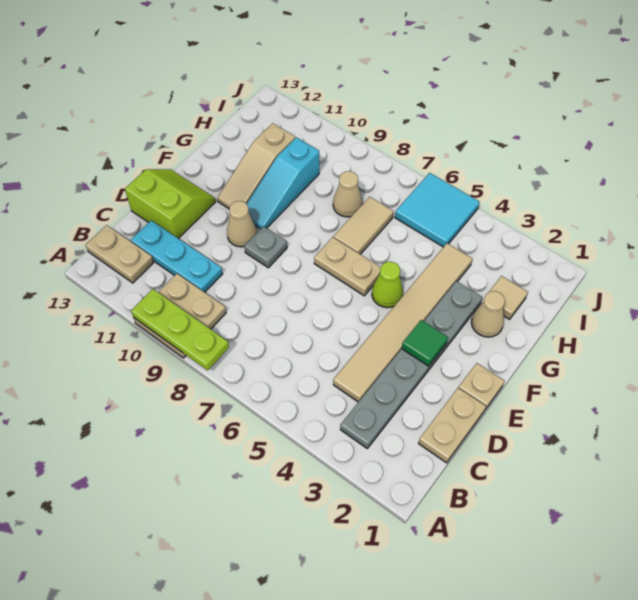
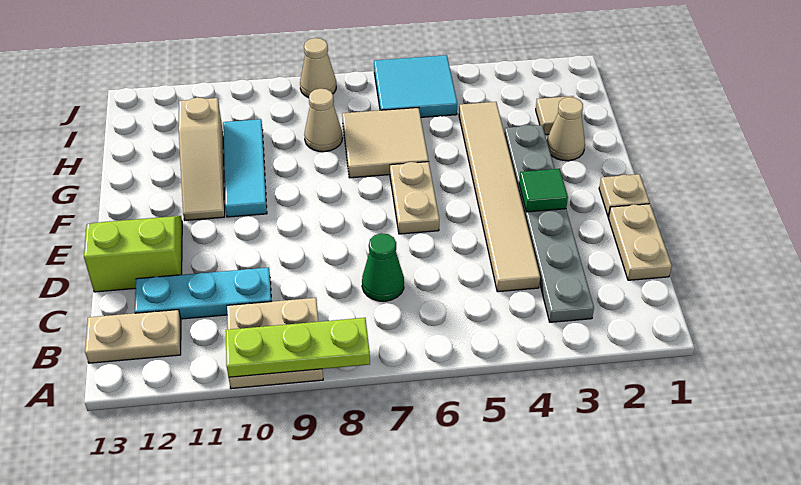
none -> green cone C7 level 1
grey plate E9 level 1 -> none
tan cone E10 level 1 -> tan cone J8 level 1
lime cone F5 level 1 -> none
tan plate F6:F7 level 1 -> tan plate E6:F6 level 1
cyan slope F10:H10 level 1 top H -> cyan tile F10:H10 level 1
tan tile G7:H7 level 1 -> tan tile G6:H7 level 1

